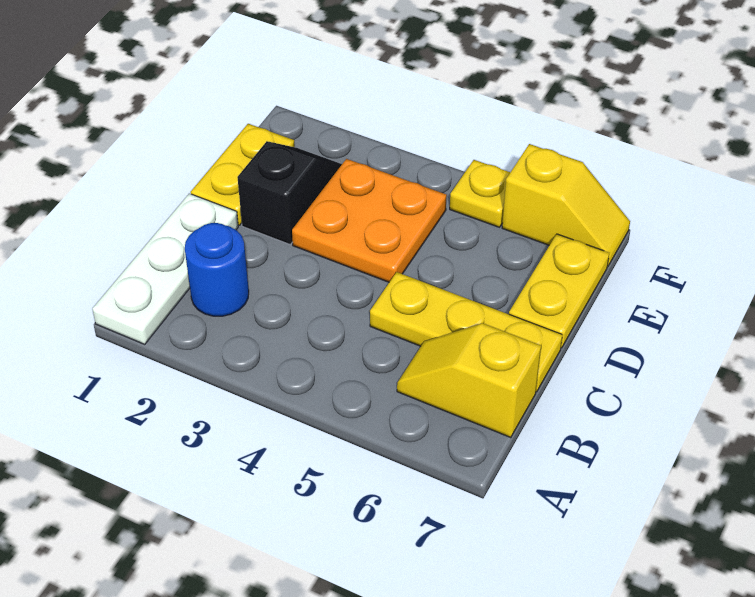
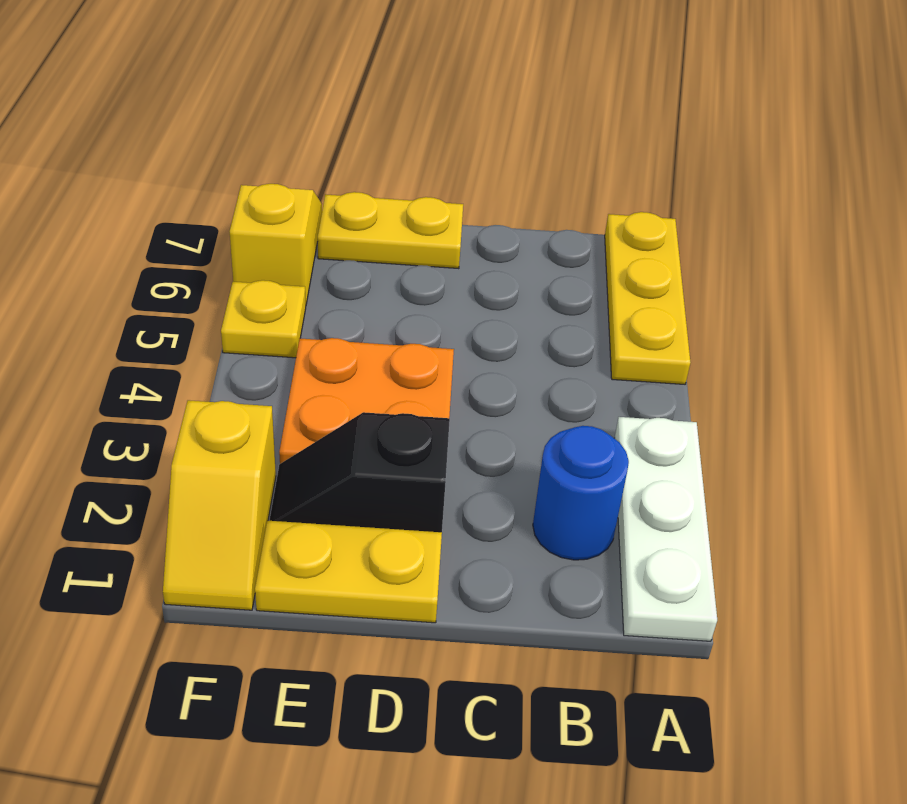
white plate A1:C1 level 1 -> white plate A1:A3 level 1
yellow slope B6:B7 level 1 top 7 -> yellow slope F1:F2 level 1 top 2
yellow plate C5:C7 level 1 -> yellow plate A5:A7 level 1

